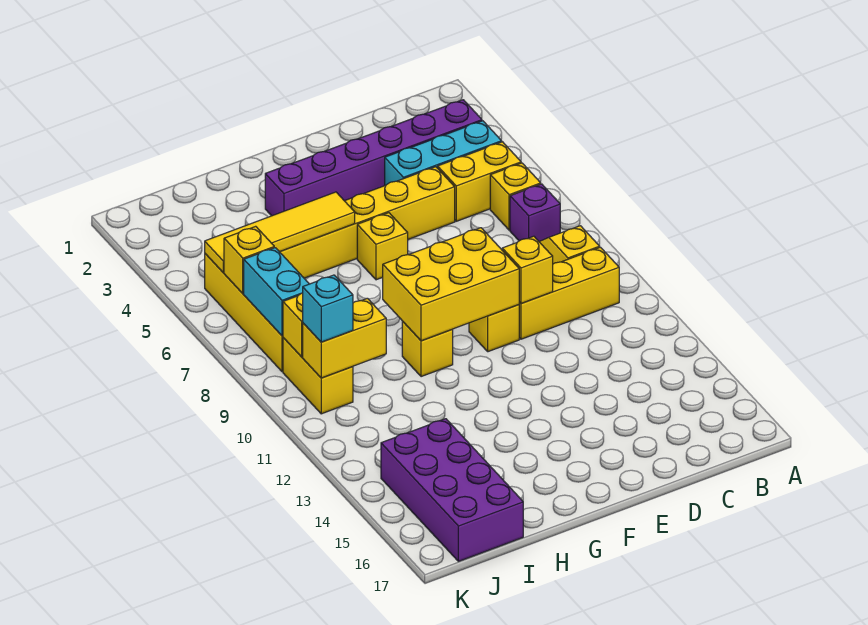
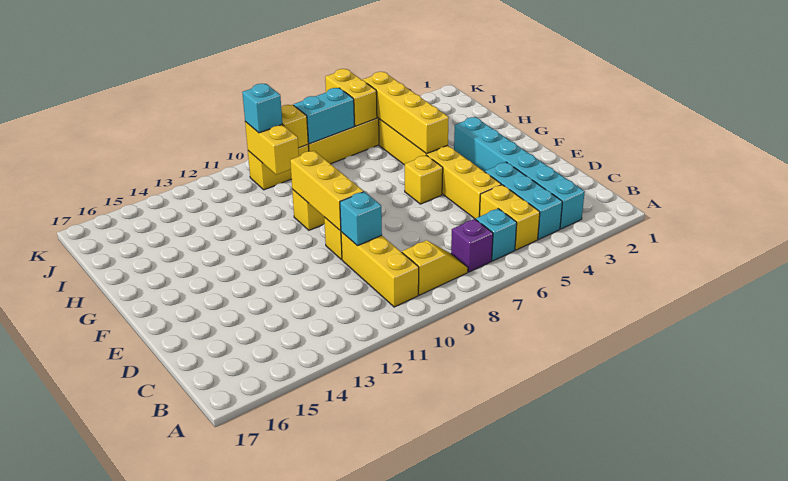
purple brick B3:G3 level 1 -> cyan brick B3:G3 level 1
yellow brick B6 level 1 -> cyan brick B6 level 1
yellow brick D10 level 2 -> cyan brick D10 level 2
yellow brick E9:G10 level 2 -> yellow brick E10:G10 level 2
yellow tile G5:J5 level 2 -> yellow brick G5:J5 level 2
purple brick I14:J17 level 1 -> none
yellow brick J6 level 2 -> yellow brick J6:K6 level 2

